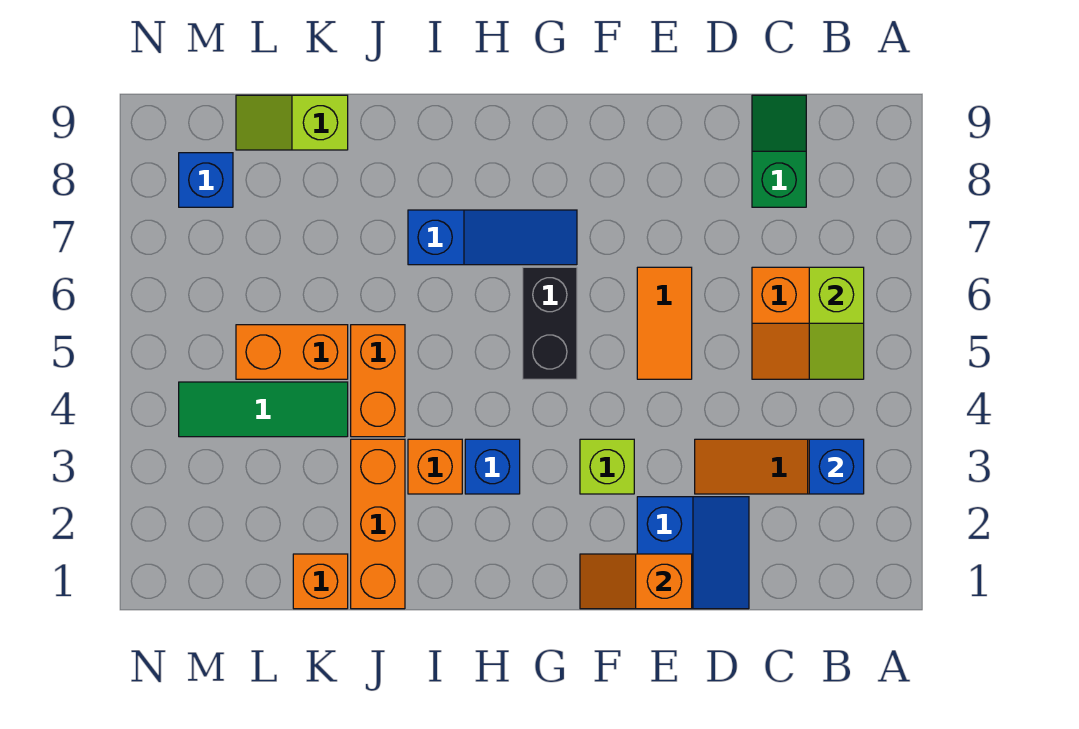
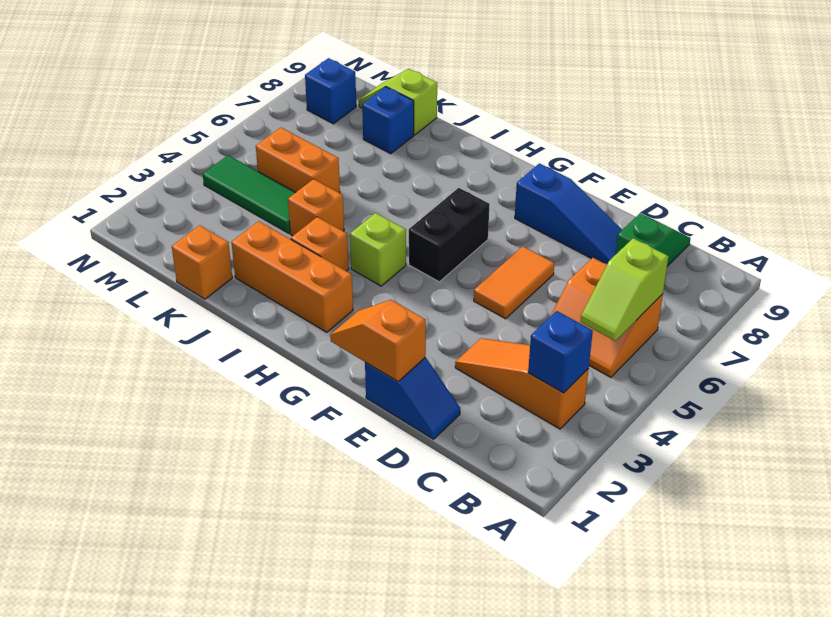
blue slope D1:E2 level 1 top E -> blue slope D1:E1 level 1 top E
lime brick F3 level 1 -> lime brick H4 level 1
blue slope G7:I7 level 1 top I -> blue slope D8:F8 level 1 top F
blue brick H3 level 1 -> blue brick K8 level 1
orange brick J1:J3 level 1 -> orange brick H2:J2 level 1
orange brick J4:J5 level 1 -> orange brick J4 level 1

